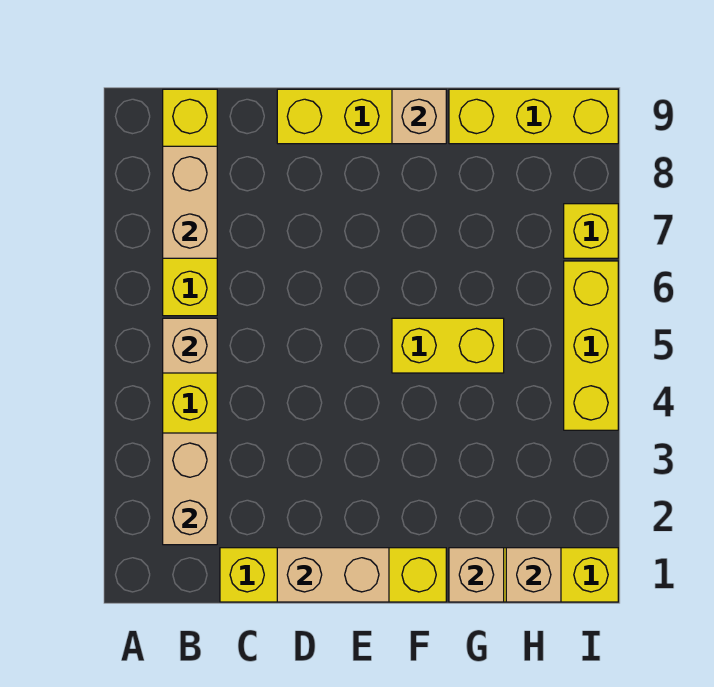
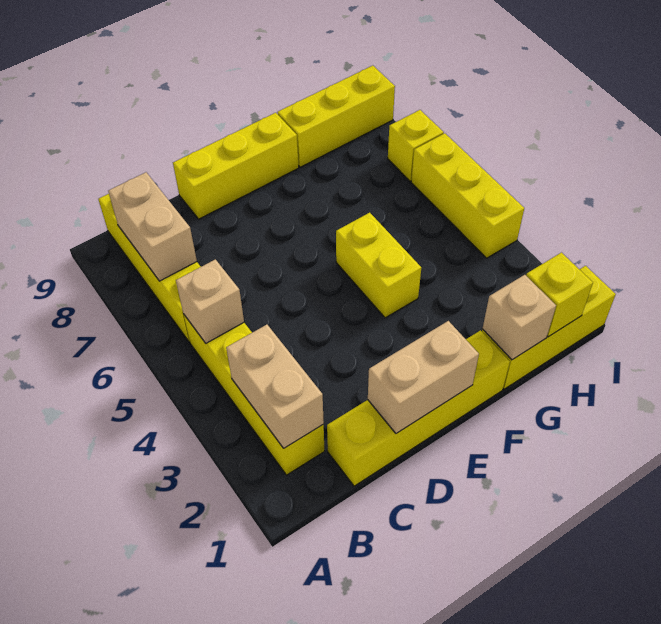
yellow brick F5:G5 level 1 -> yellow brick F4:F5 level 1
tan brick F9 level 2 -> none
tan brick H1 level 2 -> yellow brick H1 level 2

